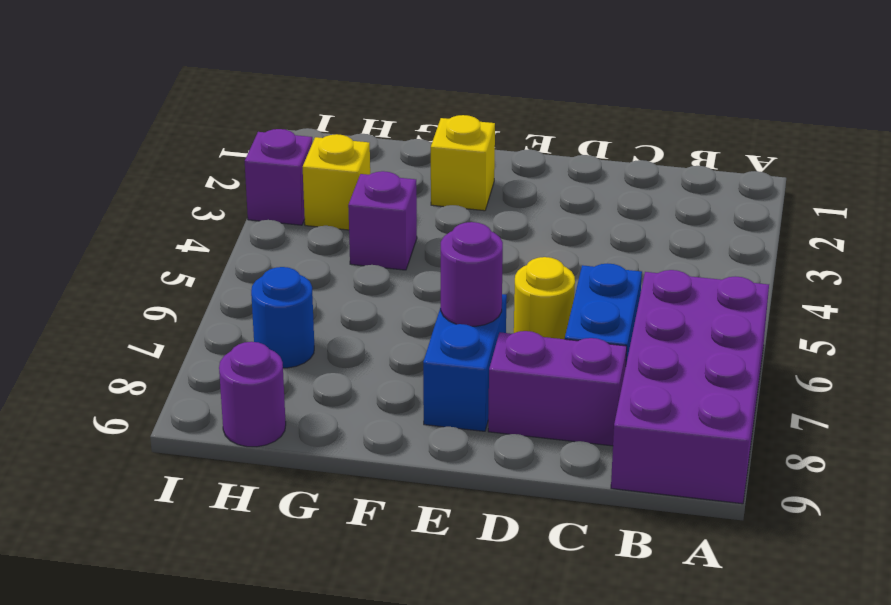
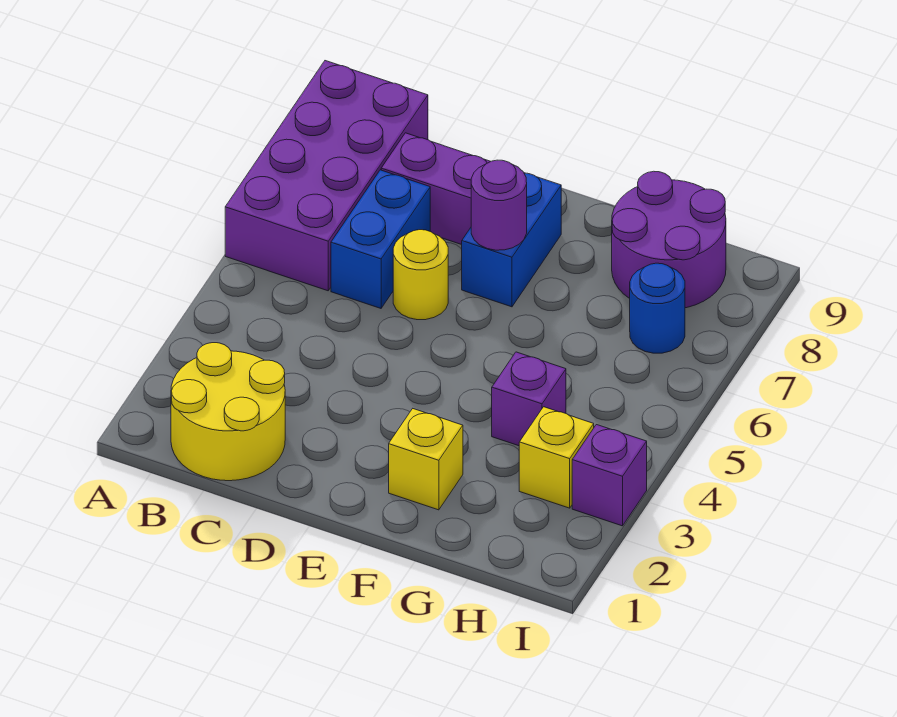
none -> yellow round brick B1:C2 level 1
purple round brick H9 level 1 -> purple round brick G8:H9 level 1

